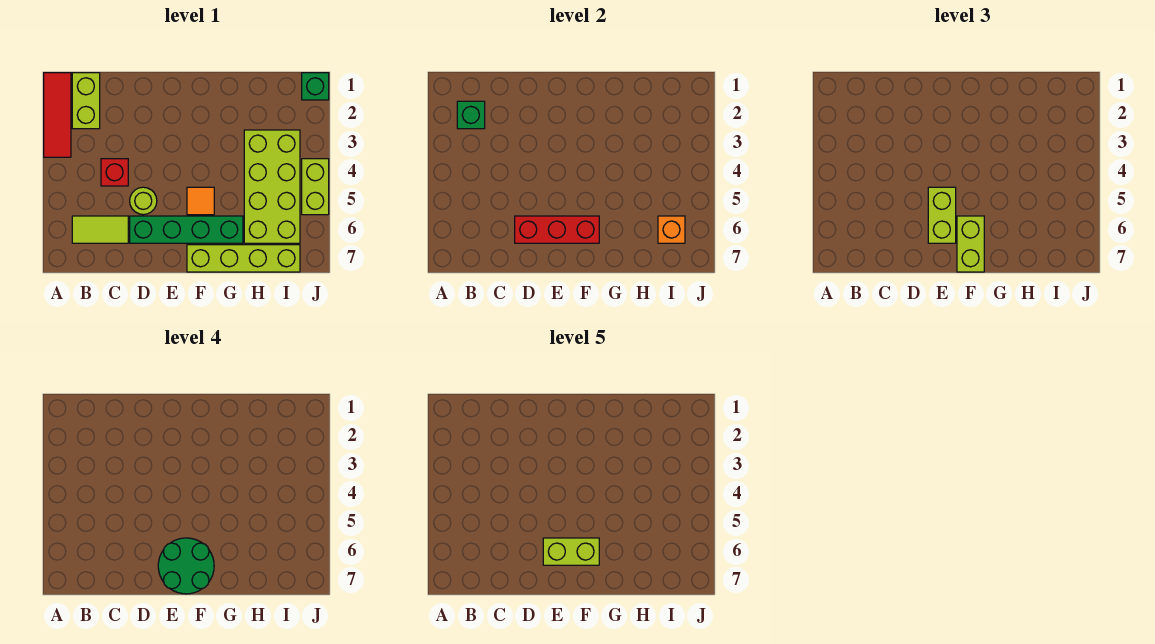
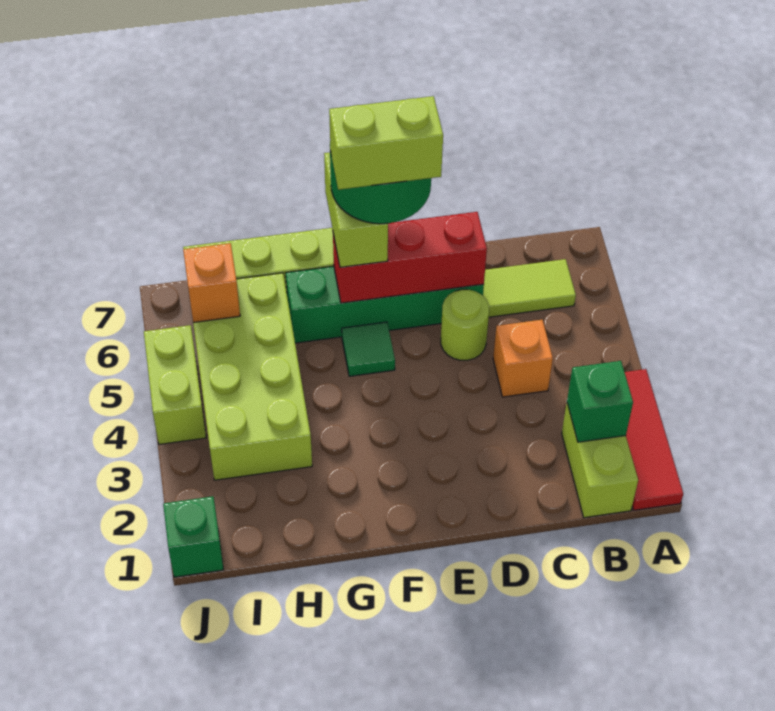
red brick C4 level 1 -> orange brick C4 level 1
lime brick E5:E6 level 3 -> none
orange tile F5 level 1 -> green tile F5 level 1

